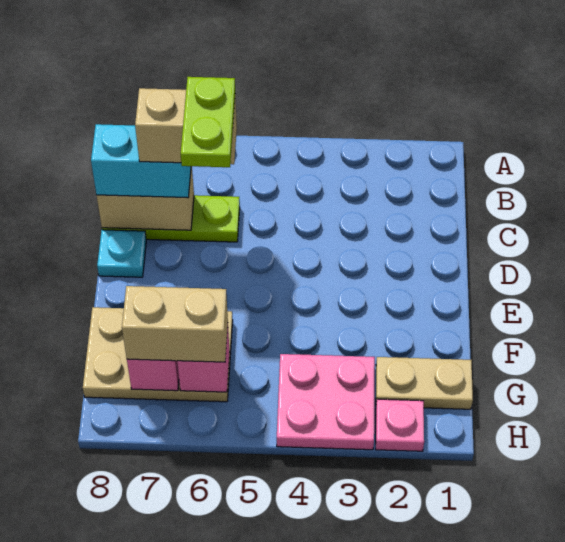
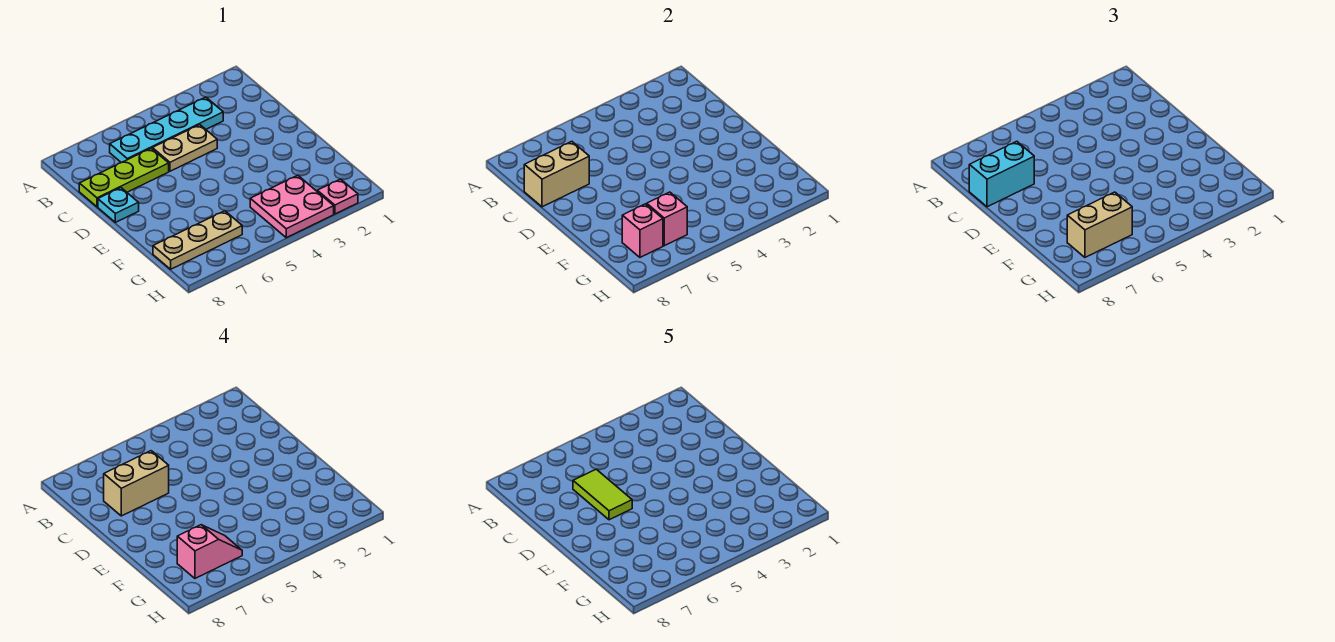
none -> cyan plate B3:B6 level 1
lime plate C6:D6 level 5 -> lime tile C6:D6 level 5
tan plate F6:G8 level 1 -> tan plate G6:G8 level 1
tan plate G1:G2 level 1 -> tan plate C4:C5 level 1
none -> pink slope G6:G7 level 4 top 7

